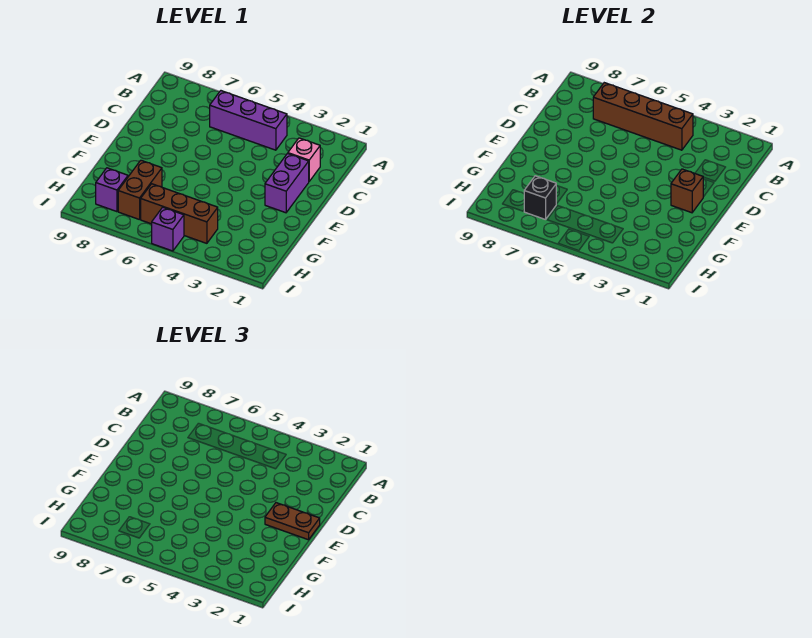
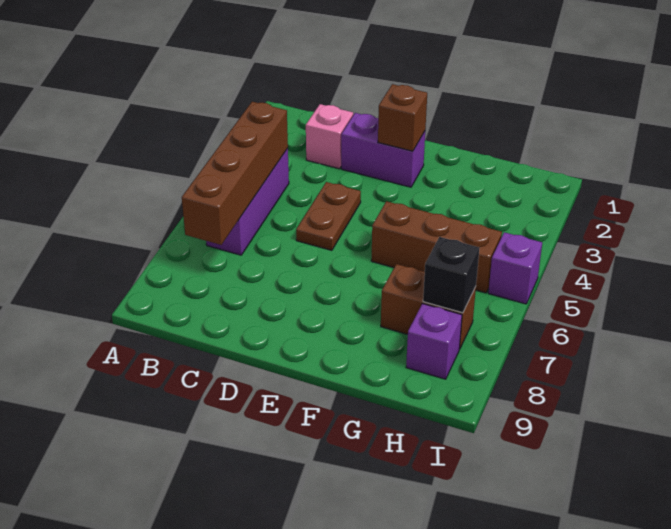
brown plate E1:E2 level 3 -> brown plate D4:D5 level 1
brown brick H4:H6 level 1 -> brown brick F5:H5 level 1

